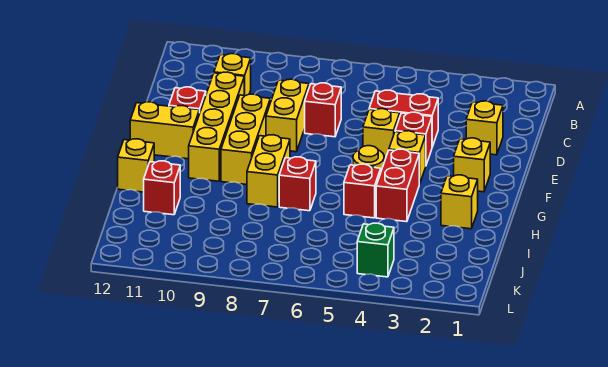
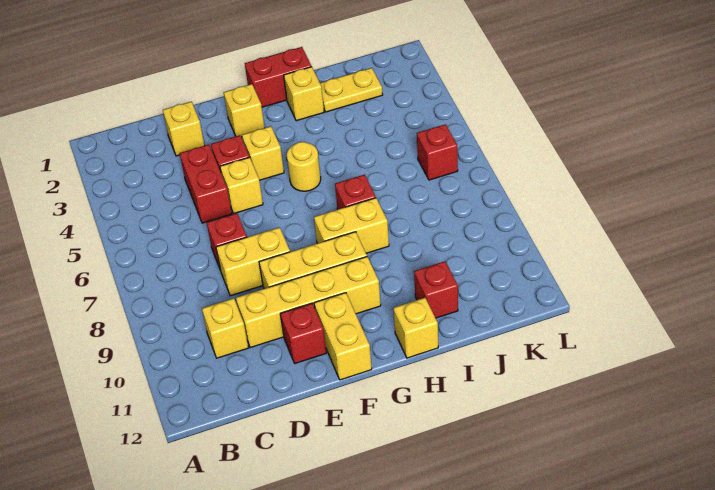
red brick G4:H4 level 1 -> red brick G1:H1 level 1
red brick H5 level 1 -> red brick K6 level 1
none -> yellow plate I2:J2 level 1
green brick K4 level 1 -> none

